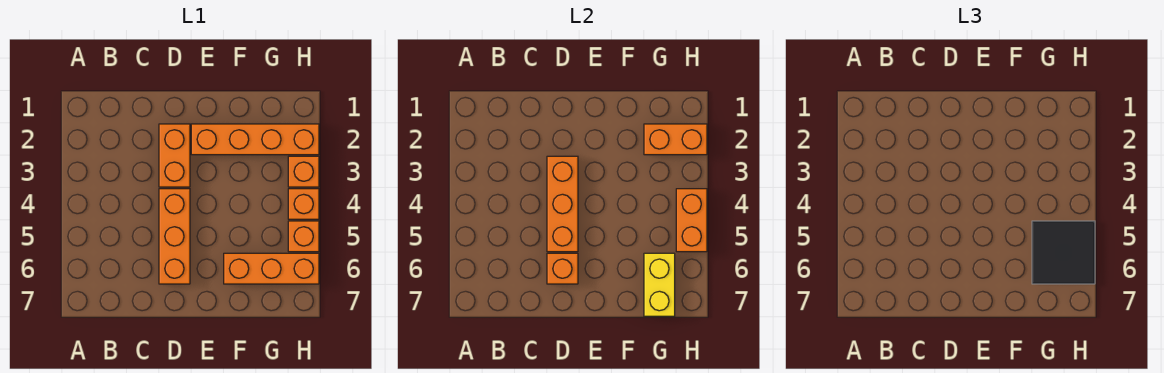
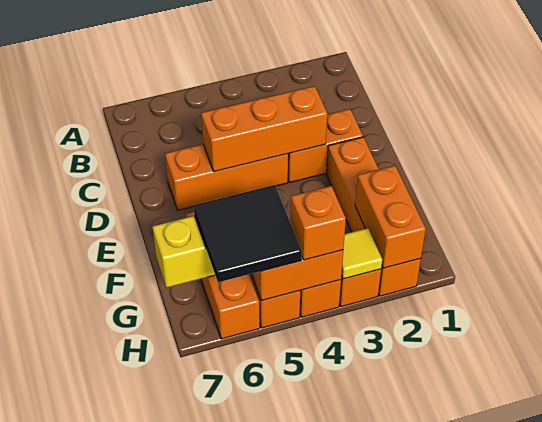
orange brick D6 level 2 -> orange brick H4 level 3
none -> yellow tile H3 level 2

